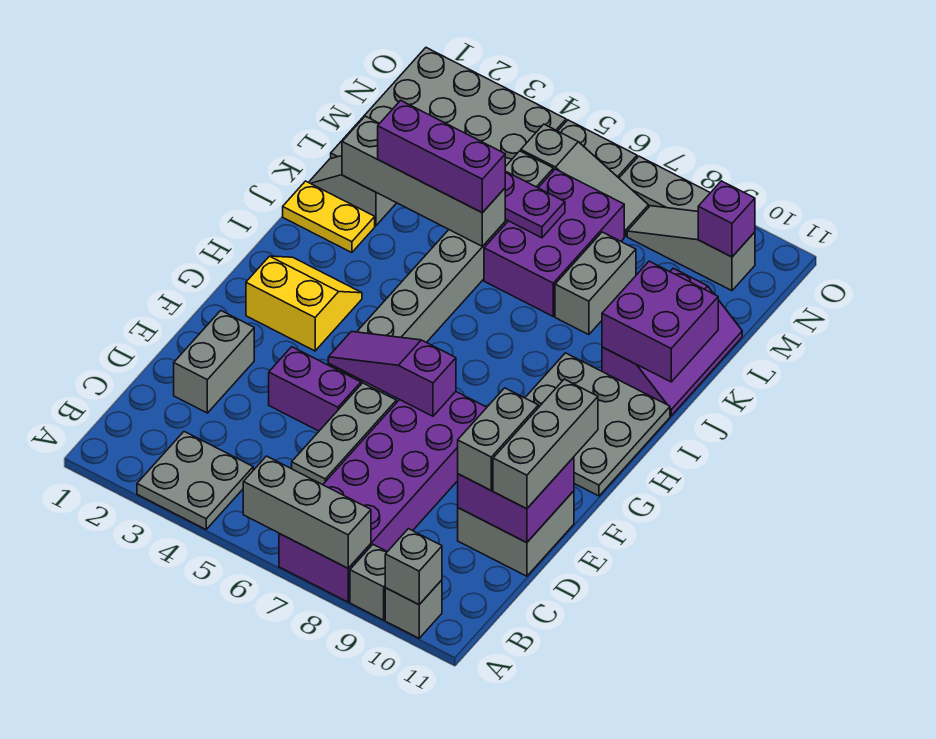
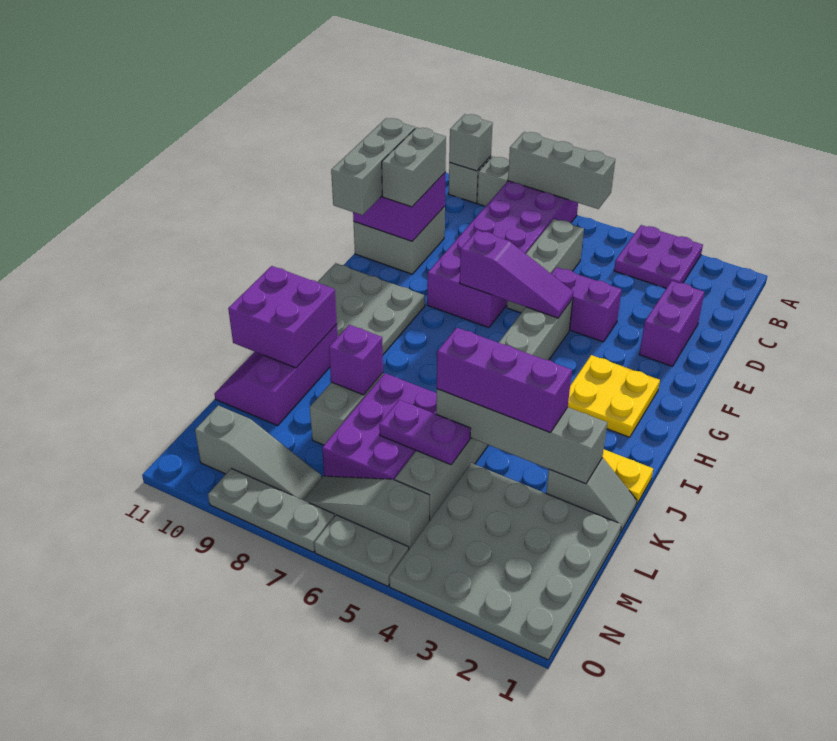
grey plate A3:B4 level 1 -> purple plate A3:B4 level 1
grey brick D2:E2 level 1 -> purple brick D2:E2 level 1
yellow slope G2:H3 level 1 top G -> yellow plate G2:H3 level 1
purple brick N10 level 2 -> purple brick K8 level 2

